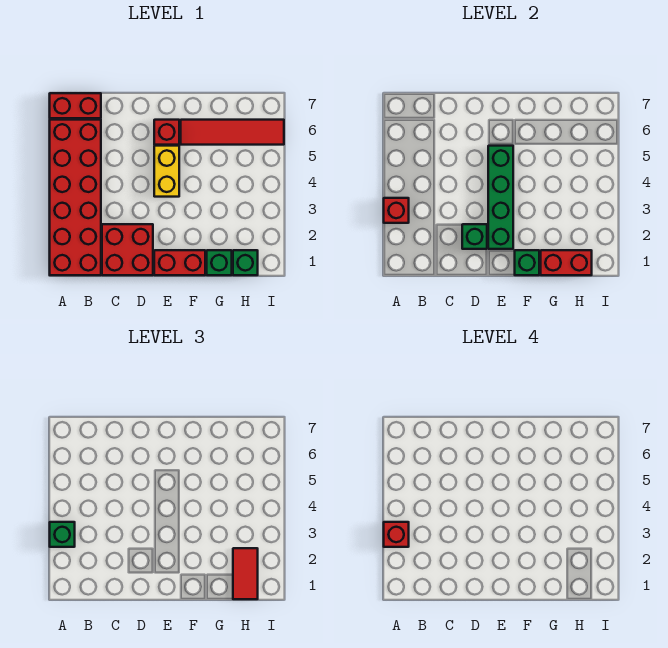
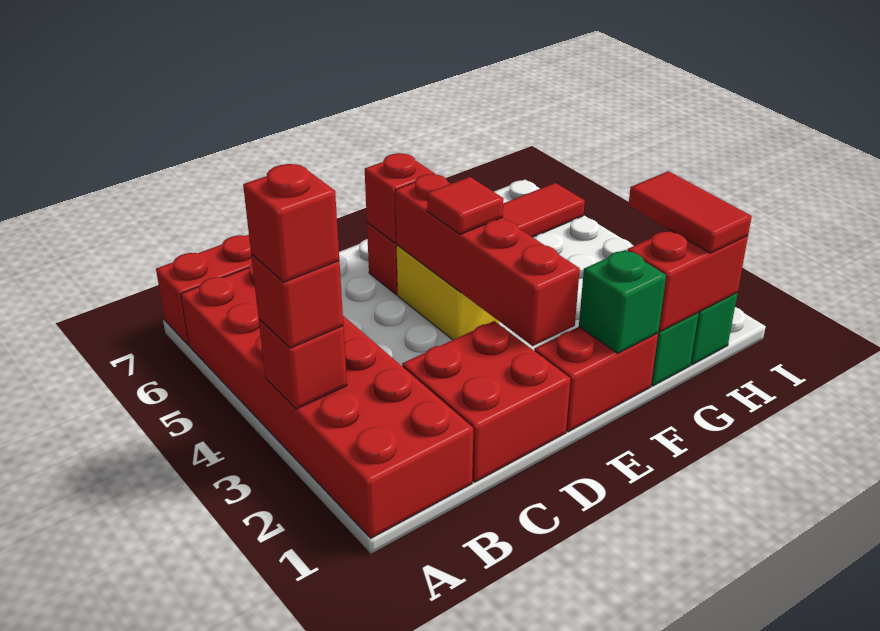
green brick A3 level 3 -> red brick A3 level 3
green brick D2 level 2 -> none
green brick E2:E5 level 2 -> red brick E2:E5 level 2
none -> red tile E4 level 3
none -> red brick E6 level 2

